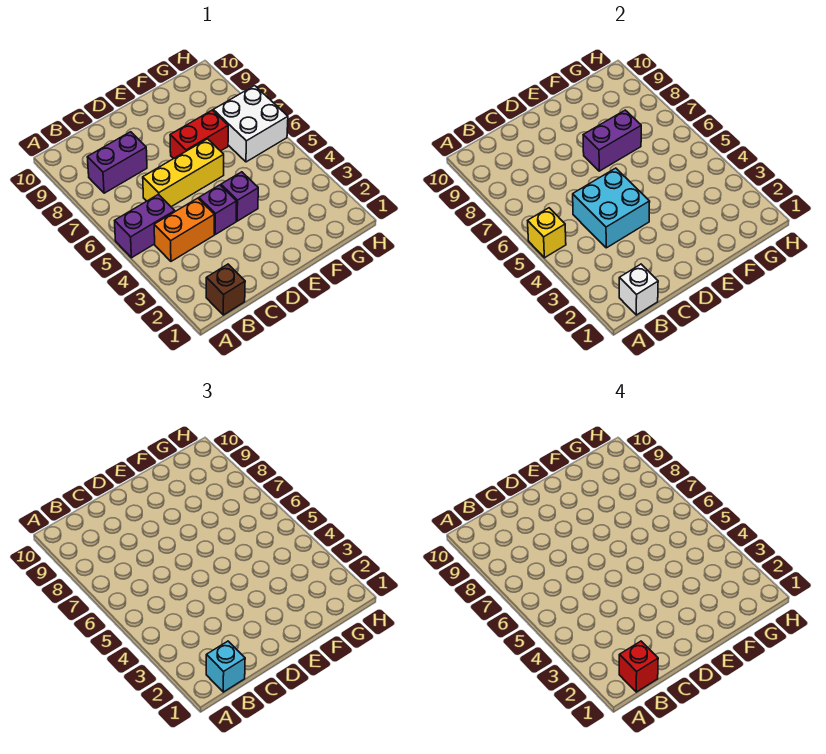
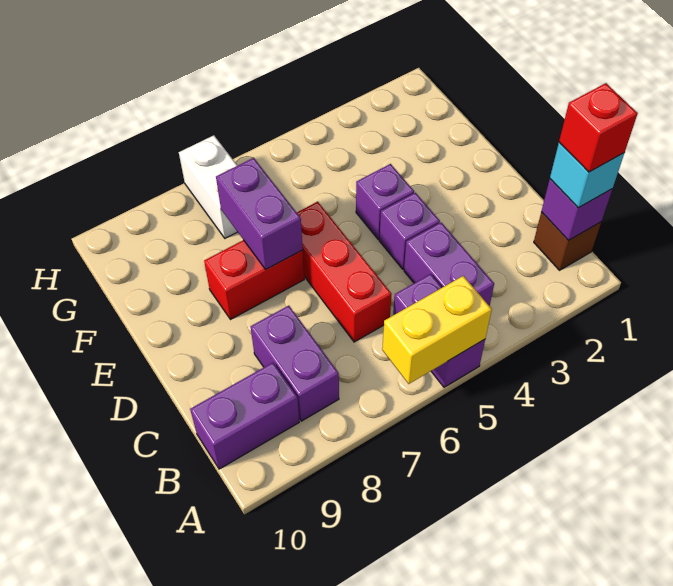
yellow brick A5 level 2 -> yellow brick A5:A6 level 2
white brick B1 level 2 -> purple brick B1 level 2
orange brick B4:C4 level 1 -> purple brick B4:C4 level 1
none -> purple brick B9:B10 level 1
cyan brick C4:D5 level 2 -> none
yellow brick C6:E6 level 1 -> red brick C6:E6 level 1
red brick E7:F7 level 1 -> red brick E7:E8 level 1
white brick G6:H7 level 1 -> white brick G7:H7 level 1

